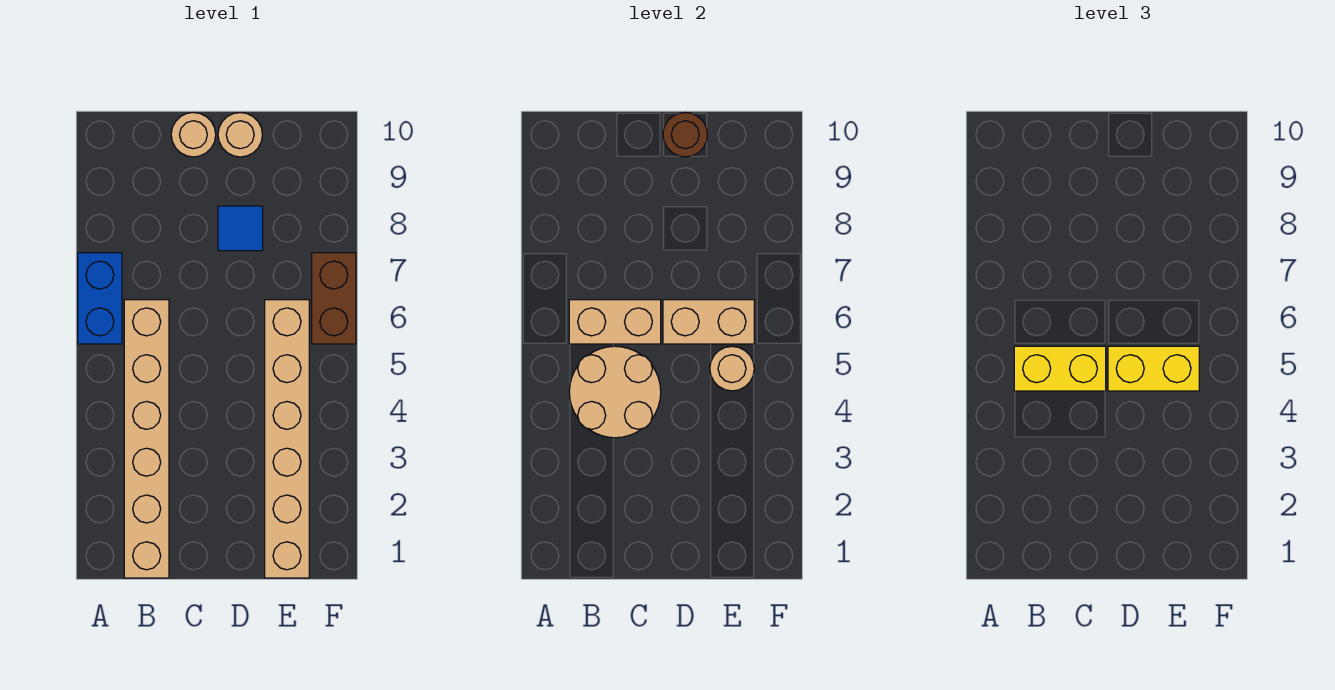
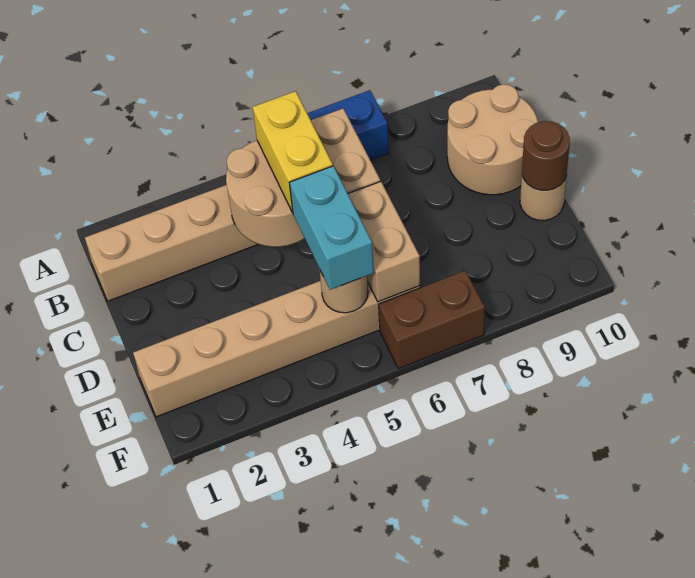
tan round brick C10 level 1 -> tan round brick B9:C10 level 1
yellow brick D5:E5 level 3 -> cyan brick D5:E5 level 3
blue tile D8 level 1 -> none

